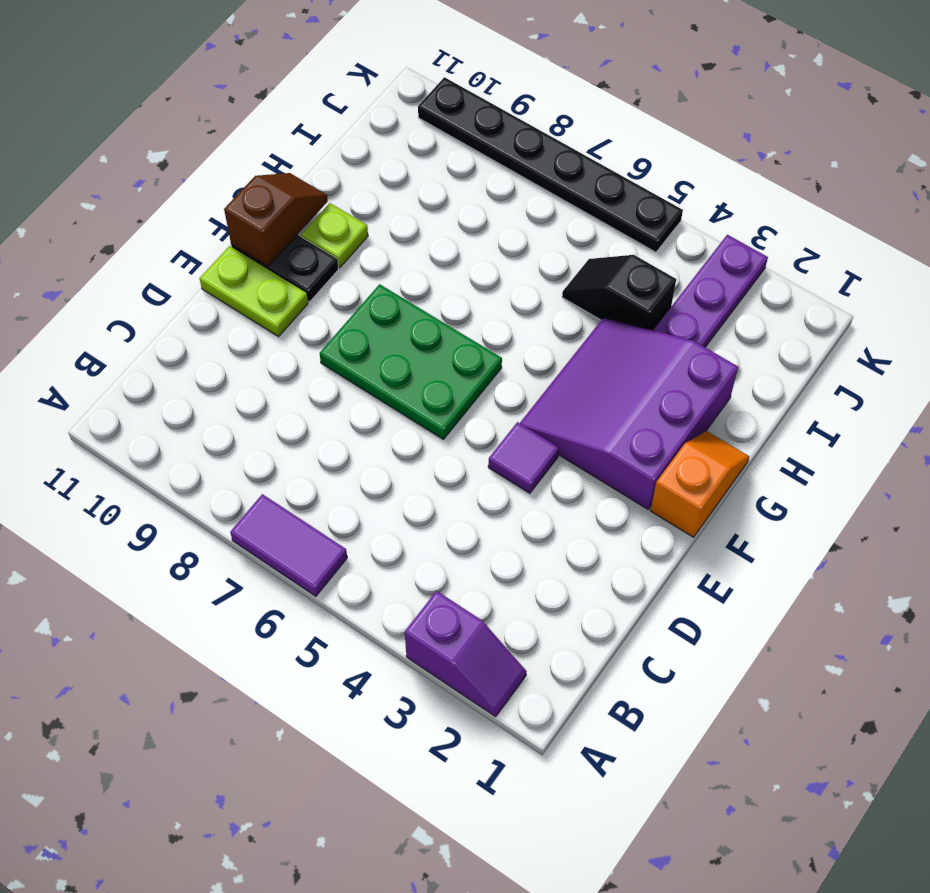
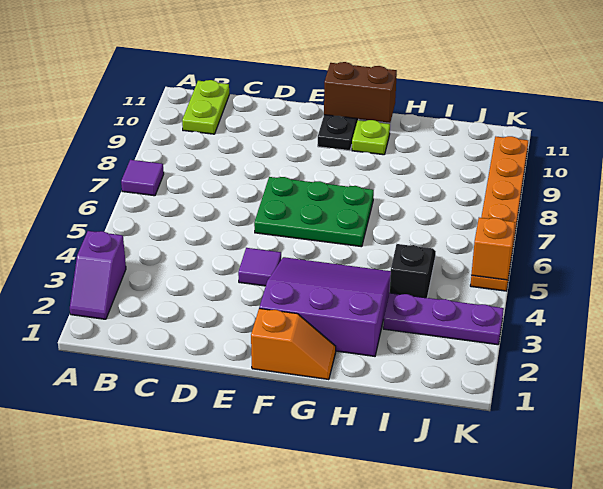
purple tile A6:A7 level 1 -> purple tile A7 level 1
green plate E6:F8 level 1 -> green plate E6:G7 level 1
lime plate E10:E11 level 1 -> lime plate B10:B11 level 1
brown slope F11:G11 level 2 top F -> brown brick F11:G11 level 2
black plate K5:K10 level 1 -> orange plate K5:K10 level 1
none -> orange brick K5 level 2

